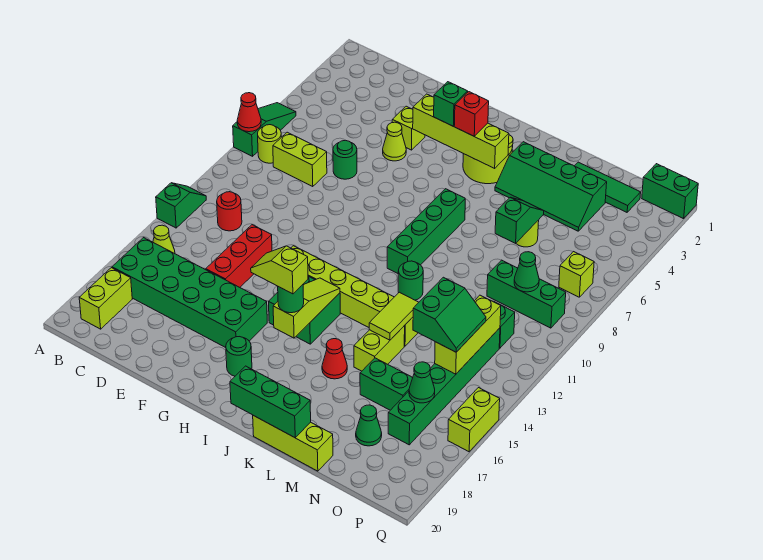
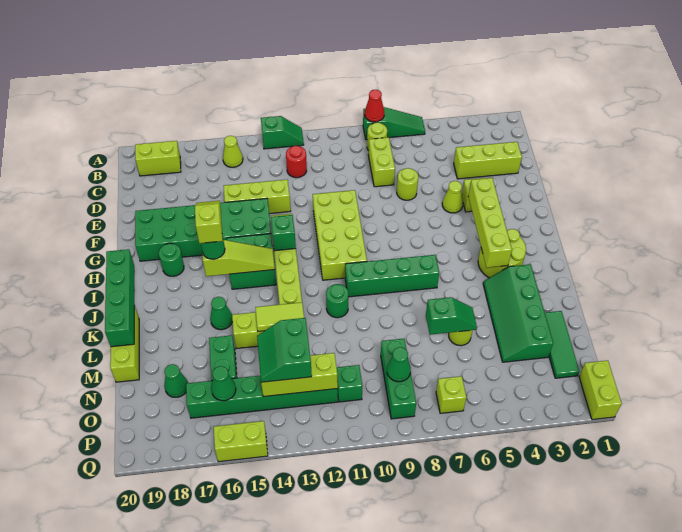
green brick B16:G17 level 1 -> green brick F14:G19 level 1
none -> lime brick D2:D4 level 1
green round brick E7 level 1 -> lime round brick E7 level 1
red brick E13:E15 level 1 -> lime brick E13:E15 level 1
none -> lime brick F10:I11 level 1
green brick H4 level 3 -> green brick H13 level 2
red brick I4 level 3 -> none
green brick J20:L20 level 2 -> green brick I20:L20 level 2
red cone K16 level 1 -> green cone K16 level 1
green slope N13:O14 level 3 top N -> green slope N13:O14 level 3 top 13
green brick P1:Q1 level 1 -> lime brick P1:Q1 level 1

